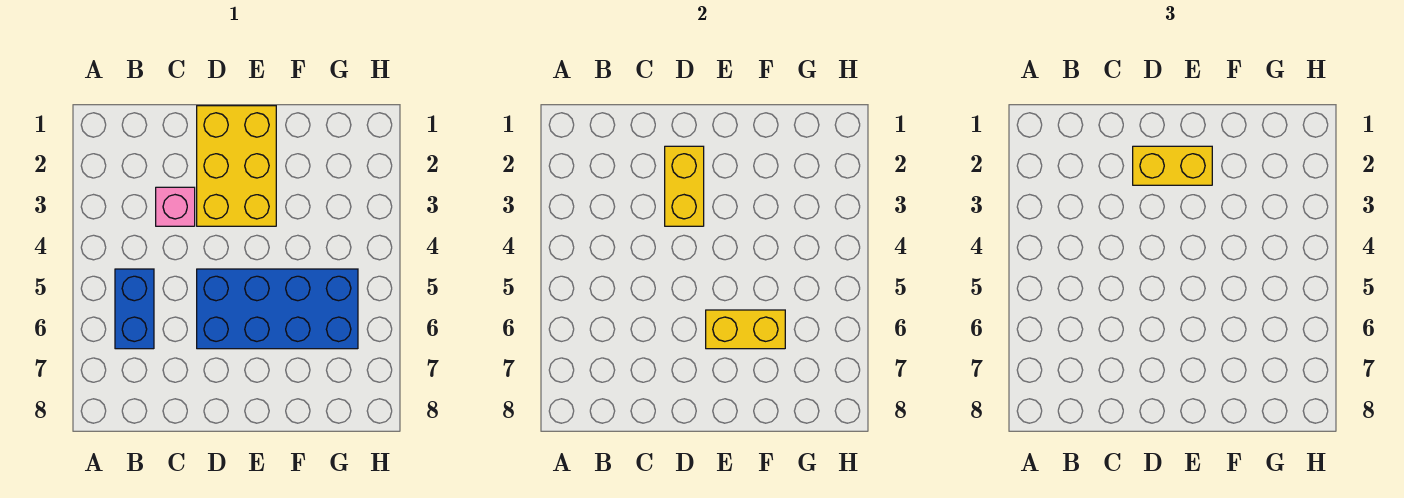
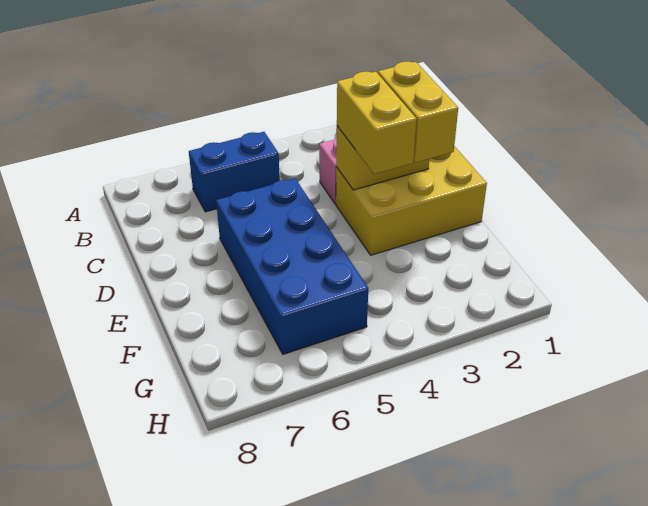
yellow brick E6:F6 level 2 -> yellow brick D3:E3 level 3

